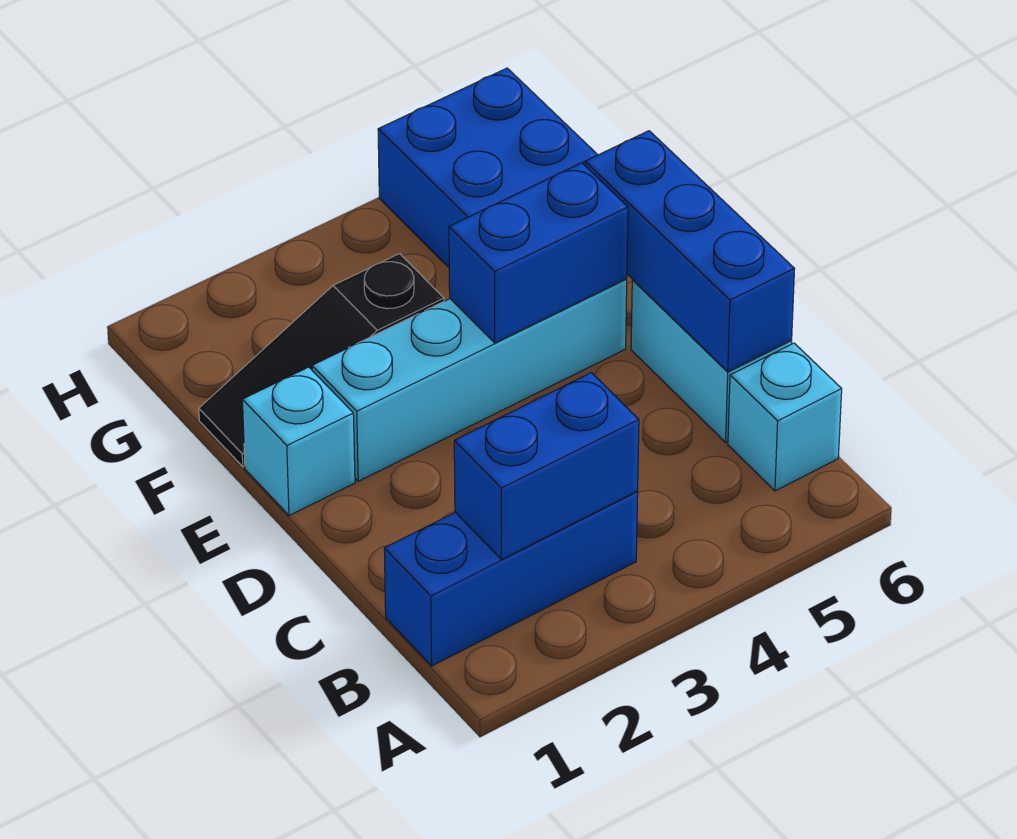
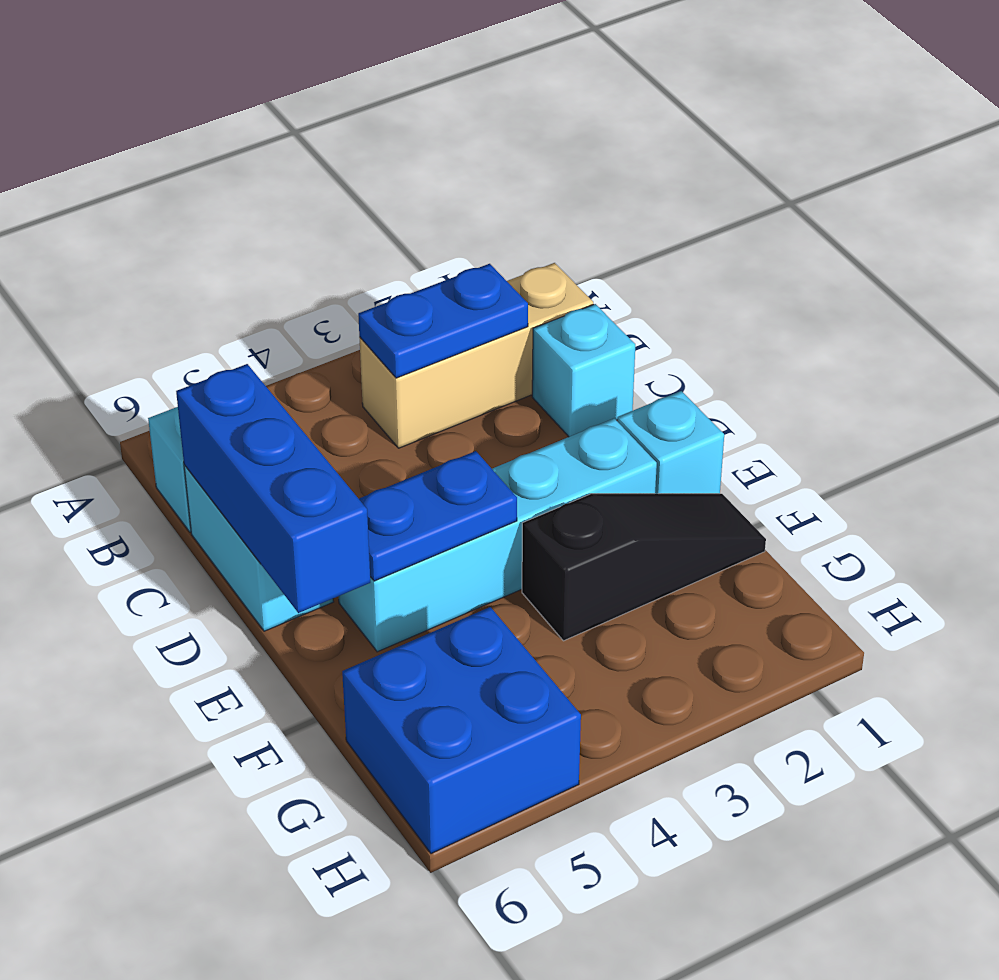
blue brick B1:B3 level 1 -> tan brick B1:B3 level 1
blue brick B2:B3 level 2 -> blue plate B2:B3 level 2
none -> cyan brick C1 level 1
blue brick E4:E5 level 2 -> blue plate E4:E5 level 2

